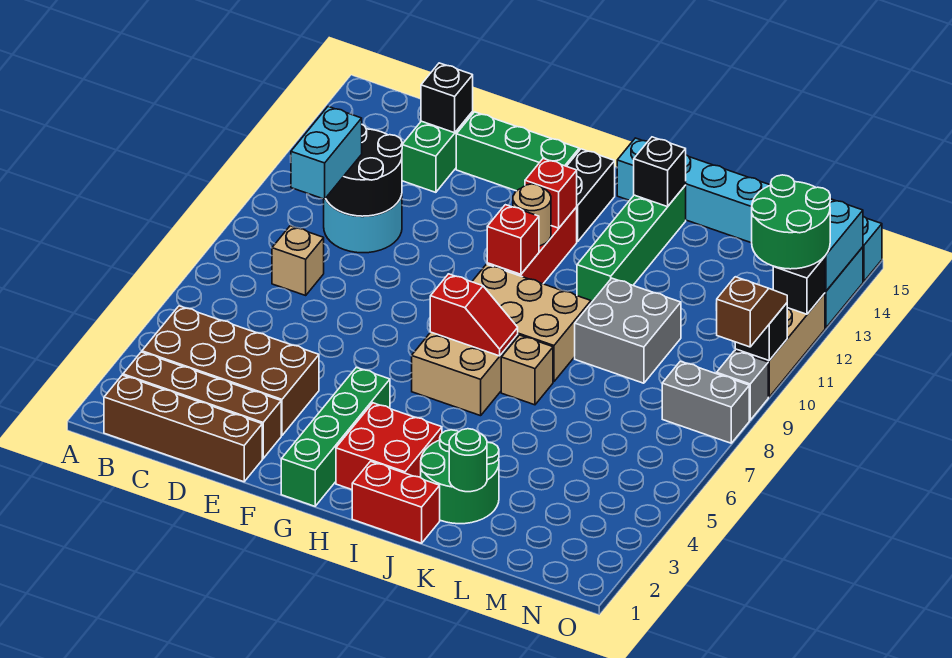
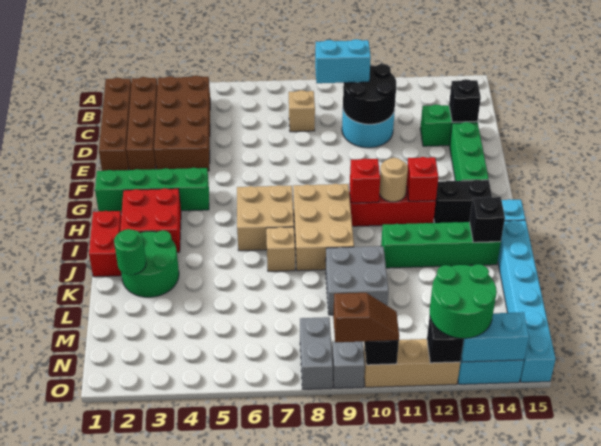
red slope H7:I7 level 2 top H -> none

